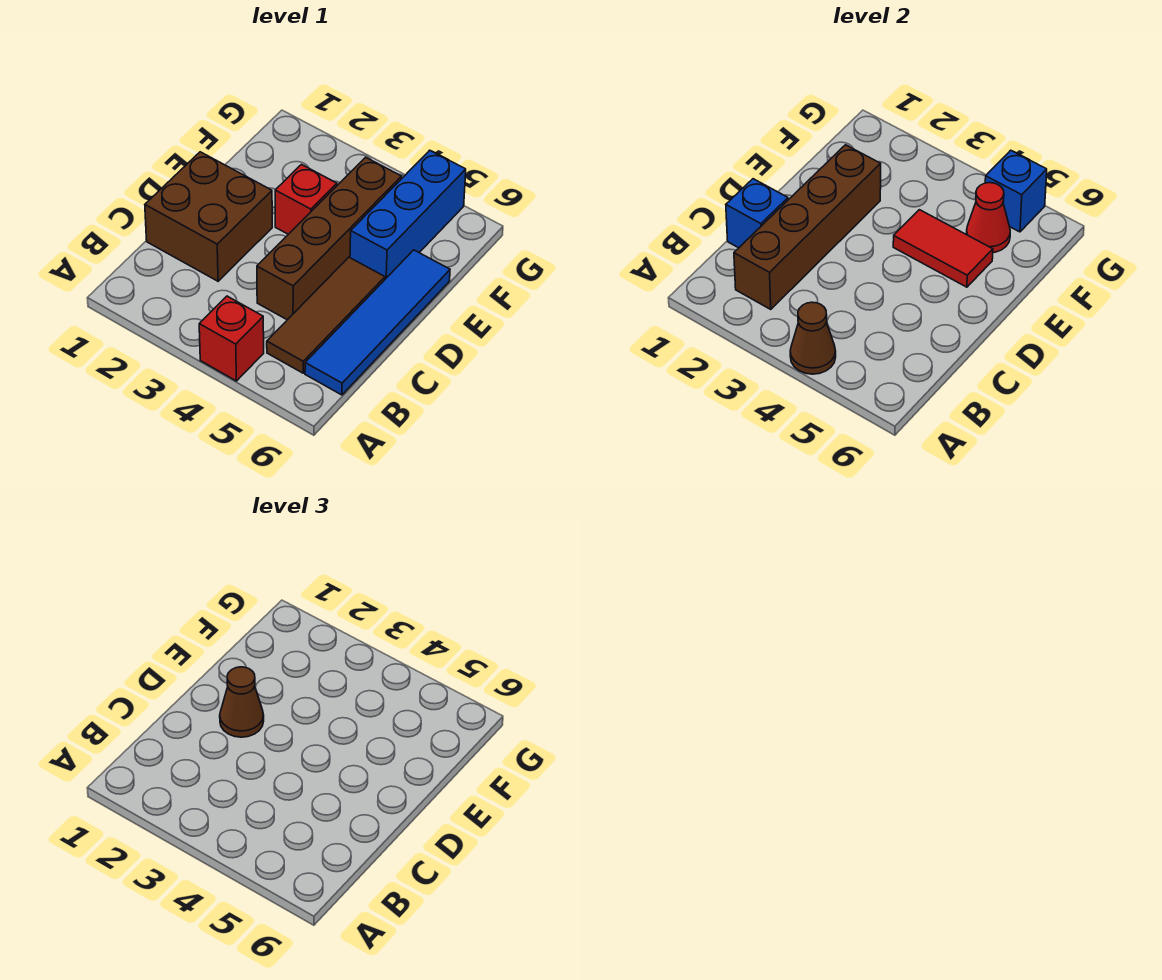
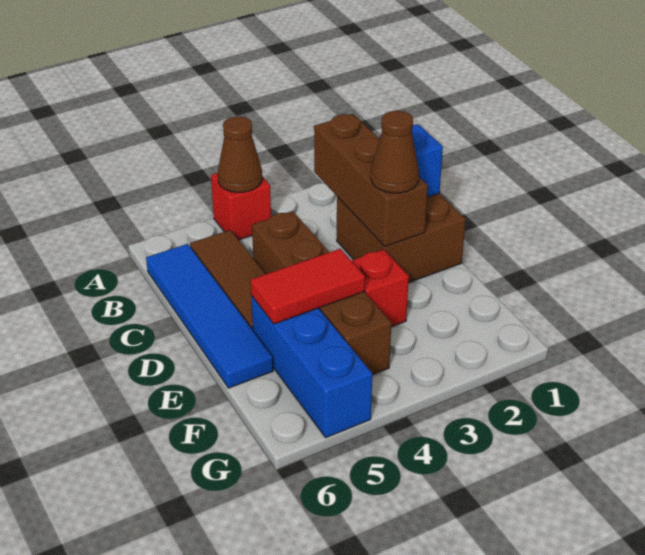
brown brick B2:E2 level 2 -> brown brick B2:D2 level 2
red cone F5 level 2 -> none
blue brick G5 level 2 -> none

